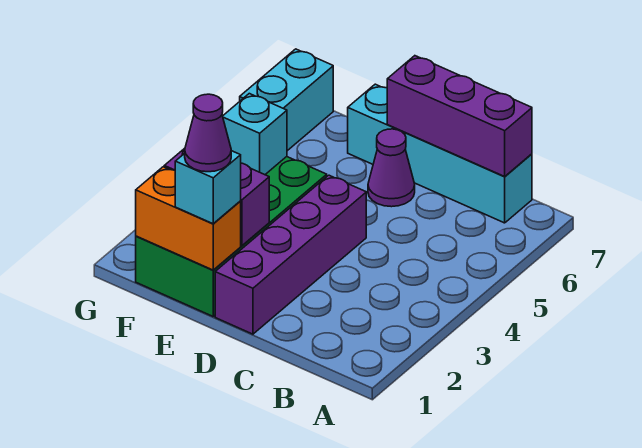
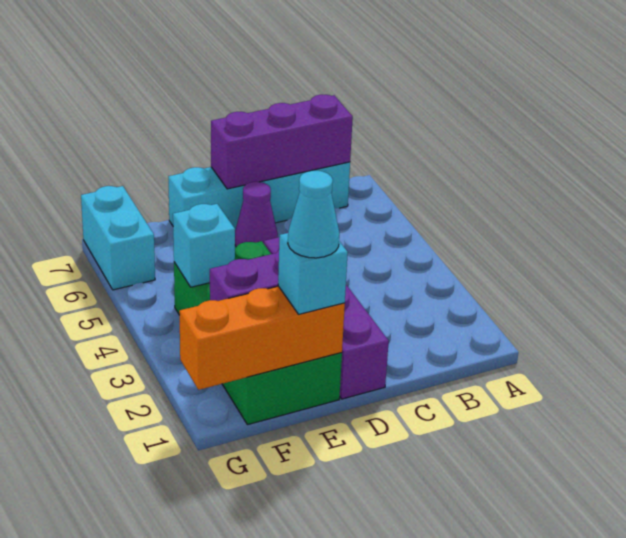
orange brick E1:F1 level 2 -> orange brick E1:G1 level 2
purple cone E1 level 4 -> cyan cone E1 level 4

